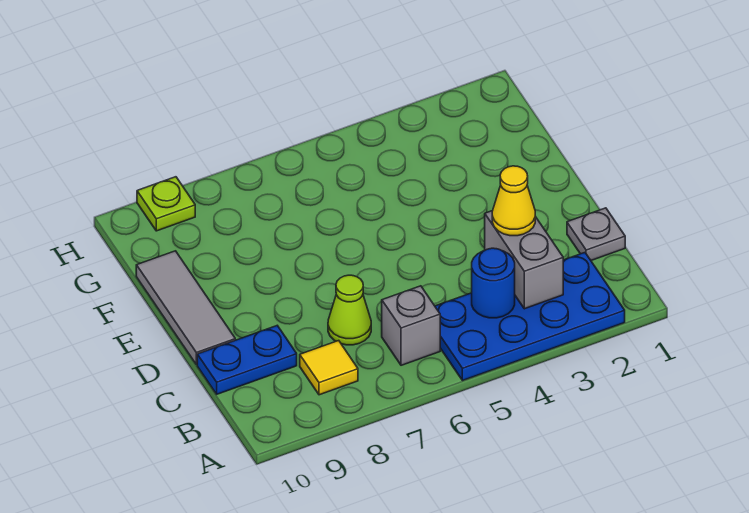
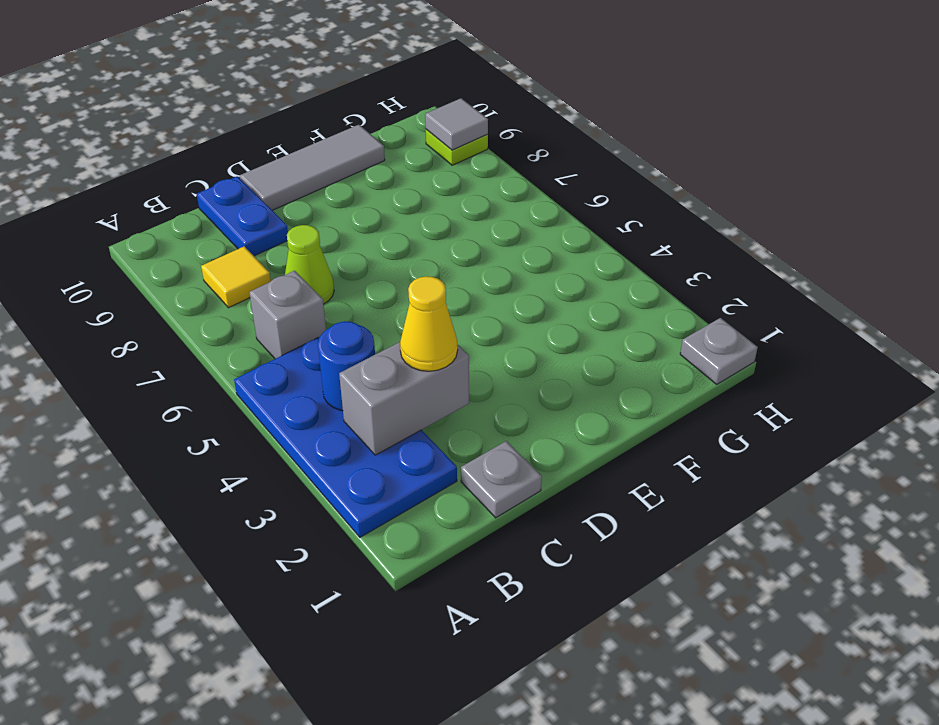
none -> grey plate H1 level 1
none -> grey tile H9 level 2

